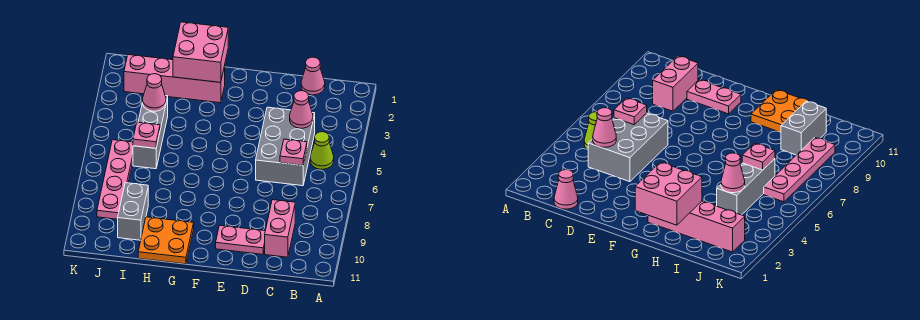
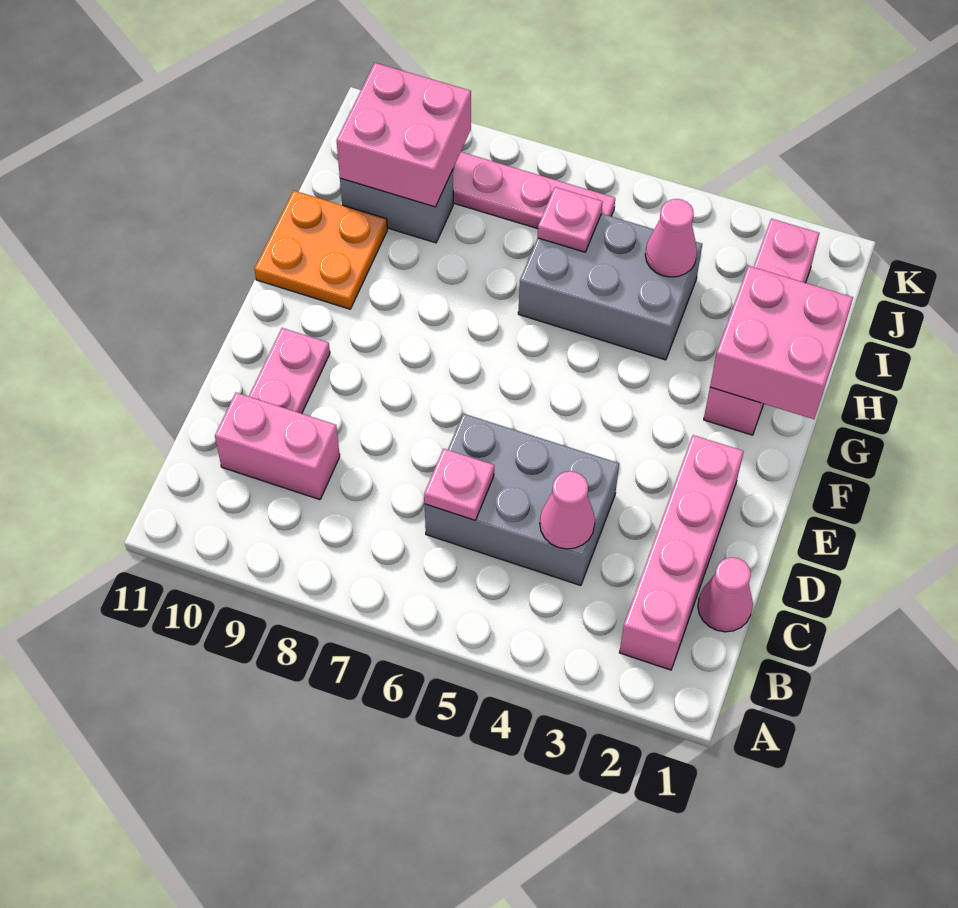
none -> pink brick B2:E2 level 1
lime cone B5 level 1 -> none
grey brick I4:I6 level 1 -> grey brick H4:I6 level 1
none -> pink brick I9:J10 level 2

